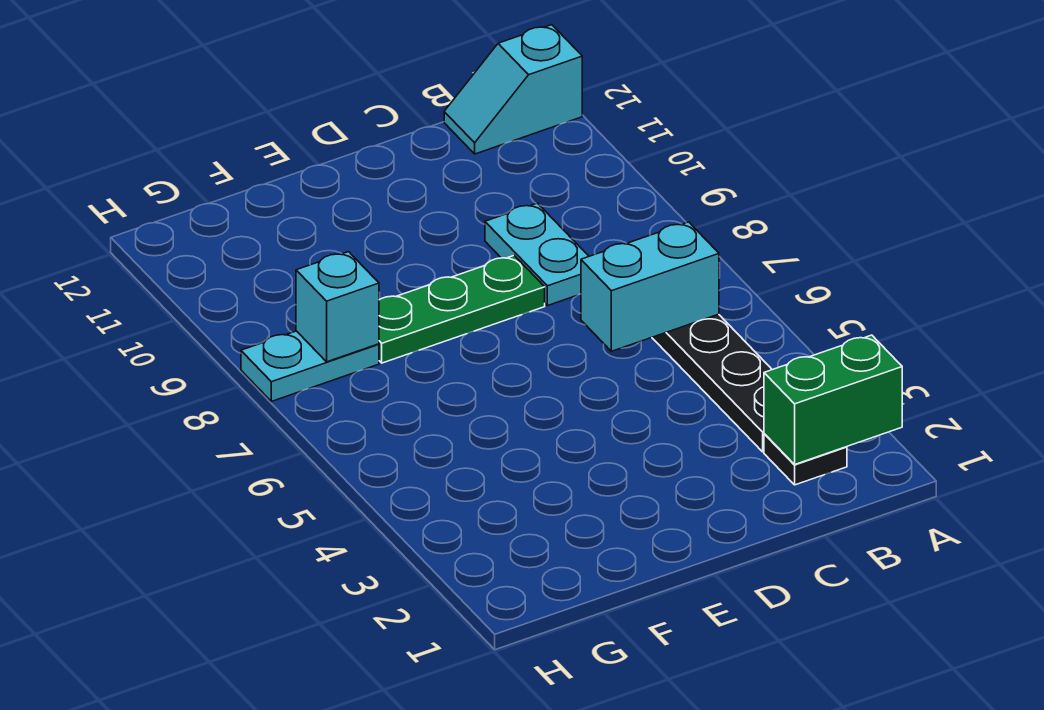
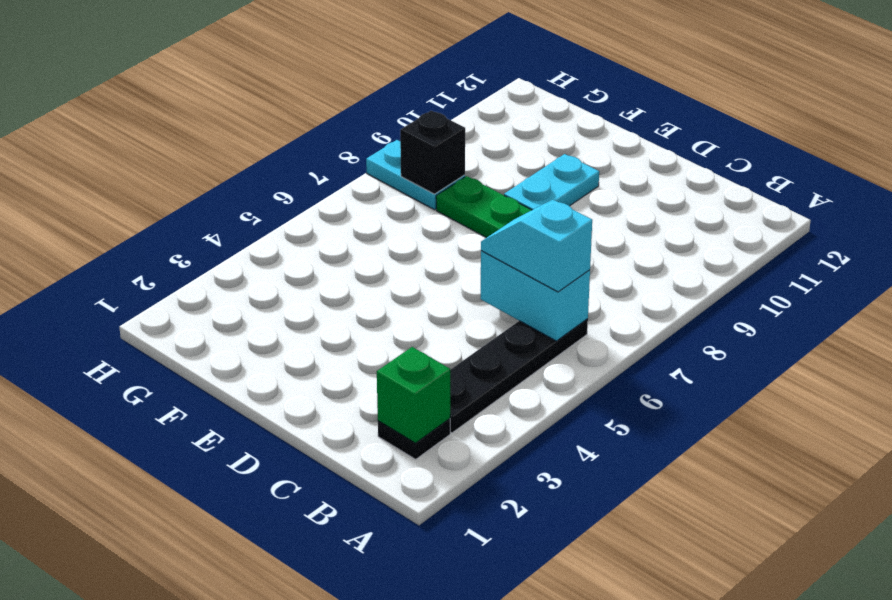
green brick A2:B2 level 2 -> green brick B2 level 2
cyan slope A12:B12 level 1 top A -> cyan slope B6:C6 level 3 top B
cyan plate C8:C9 level 1 -> cyan plate E9:E10 level 1
cyan brick G8 level 2 -> black brick G8 level 2

